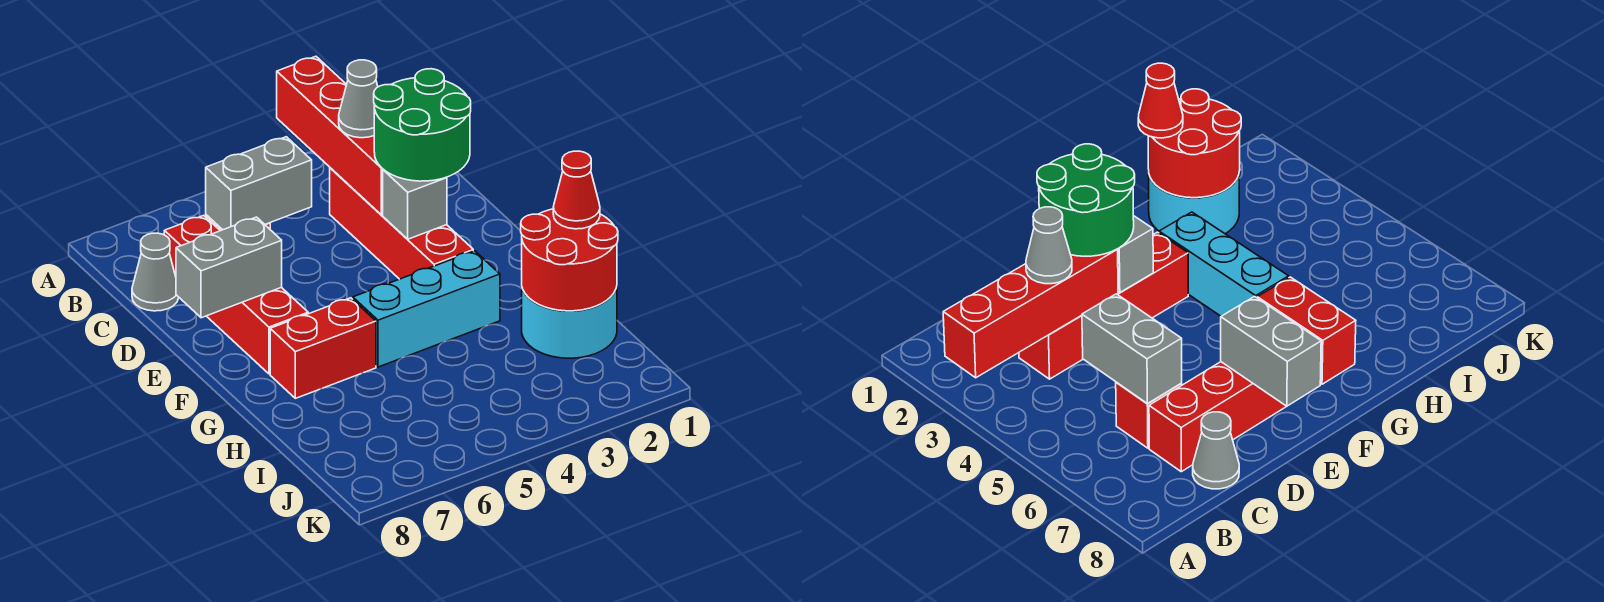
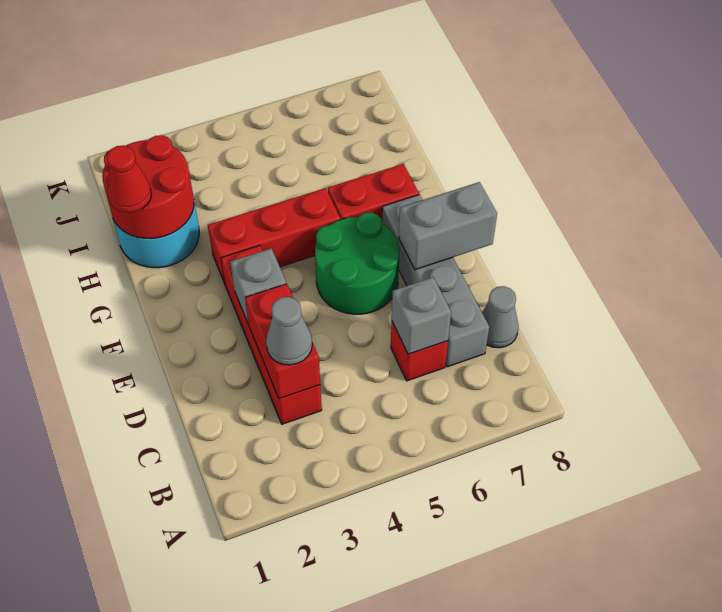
red brick A3:D3 level 2 -> red brick C3:D3 level 2
grey brick C5:C6 level 2 -> grey brick C6 level 2
red brick C7:F7 level 1 -> grey brick C7:F7 level 1
green round brick D2:E3 level 3 -> green round brick E5:F6 level 1
cyan brick G3:G5 level 1 -> red brick G3:G5 level 1

